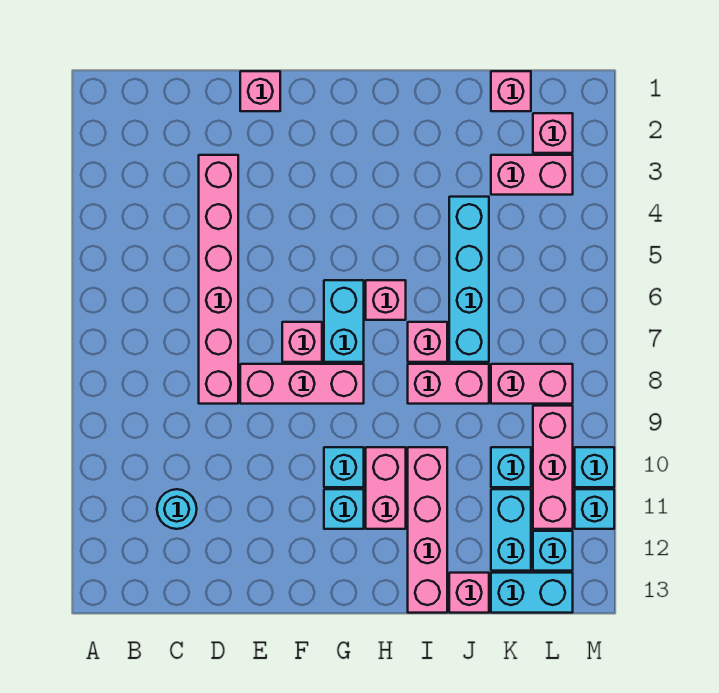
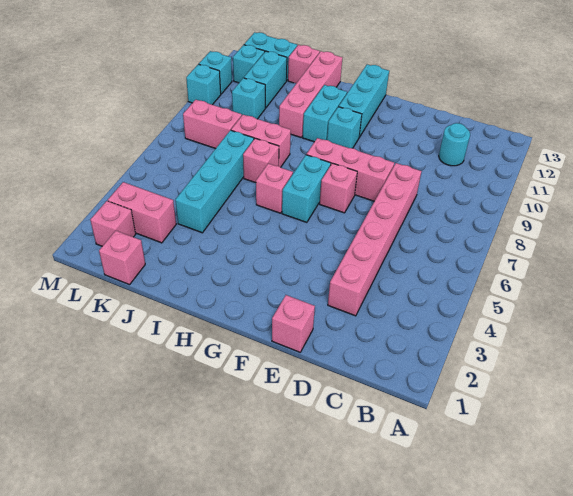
cyan brick G11 level 1 -> cyan brick G11:G13 level 1
pink brick H10:H11 level 1 -> cyan brick H10:H11 level 1
pink brick L9:L11 level 1 -> none

